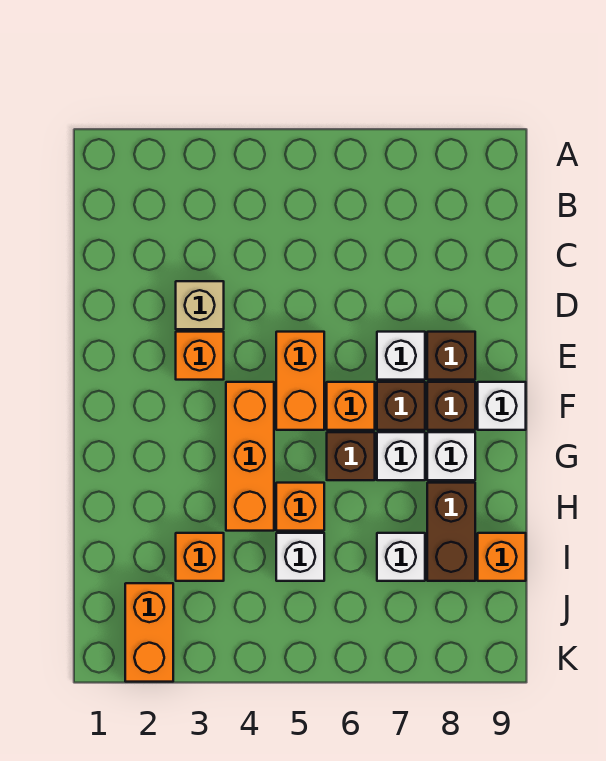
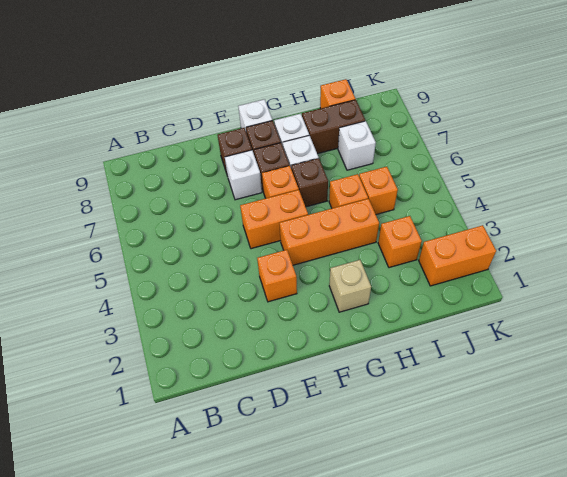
tan brick D3 level 1 -> tan brick G2 level 1
white brick I5 level 1 -> orange brick I5 level 1

